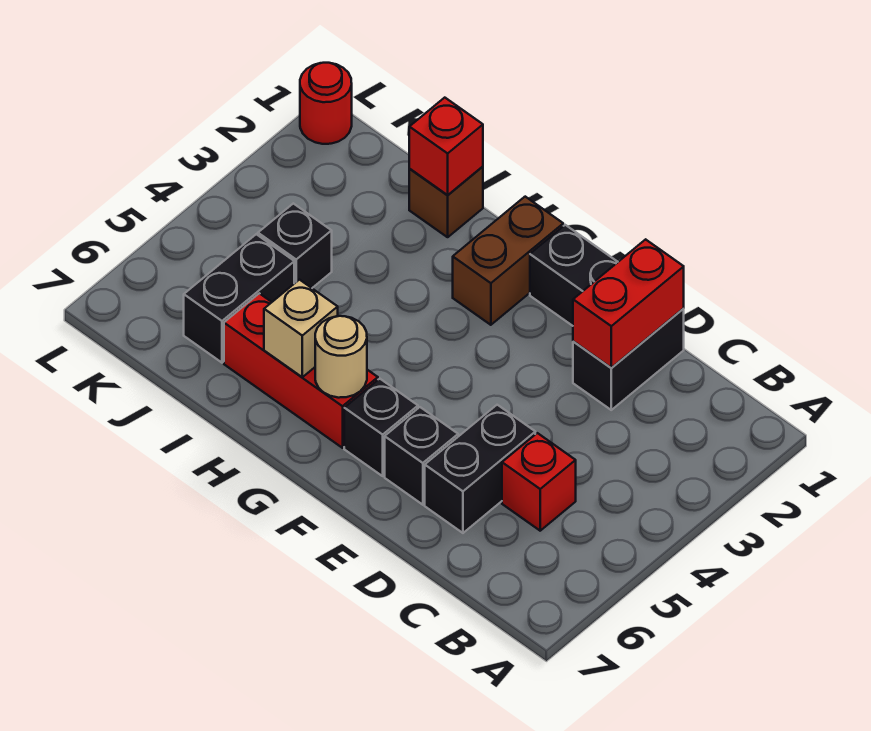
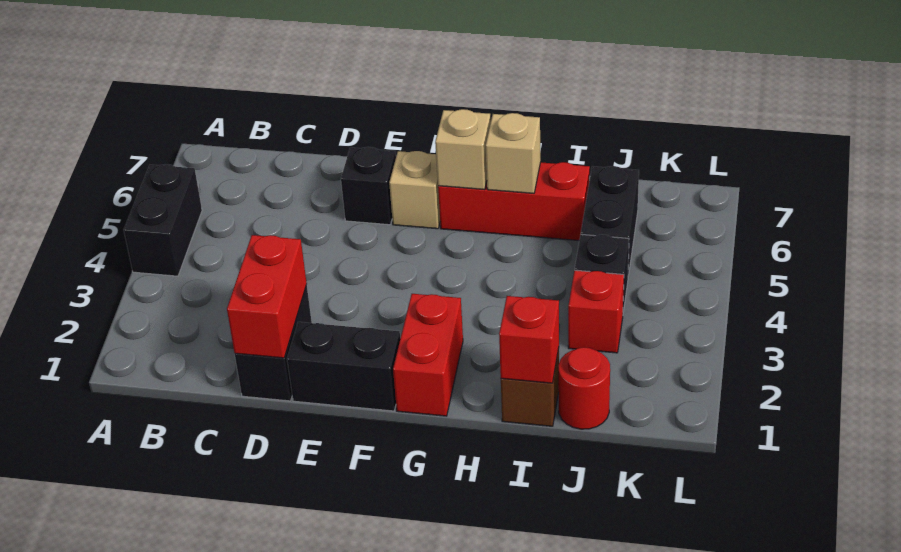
red brick C5 level 1 -> red brick J3 level 1
black brick D5:D6 level 1 -> black brick A4:A5 level 1
black brick F6 level 1 -> tan brick F6 level 1
brown brick G1:G2 level 1 -> red brick G1:G2 level 1
tan round brick G6 level 2 -> tan brick G6 level 2
red round brick L1 level 1 -> red round brick J1 level 1

